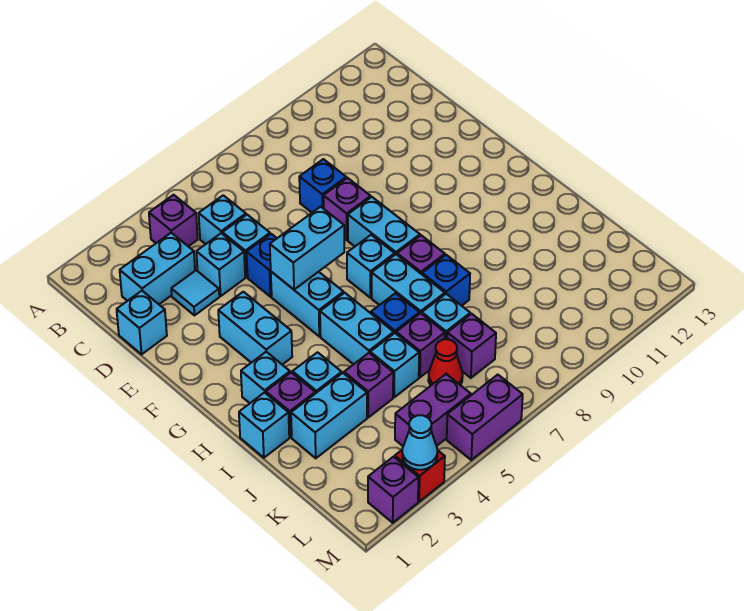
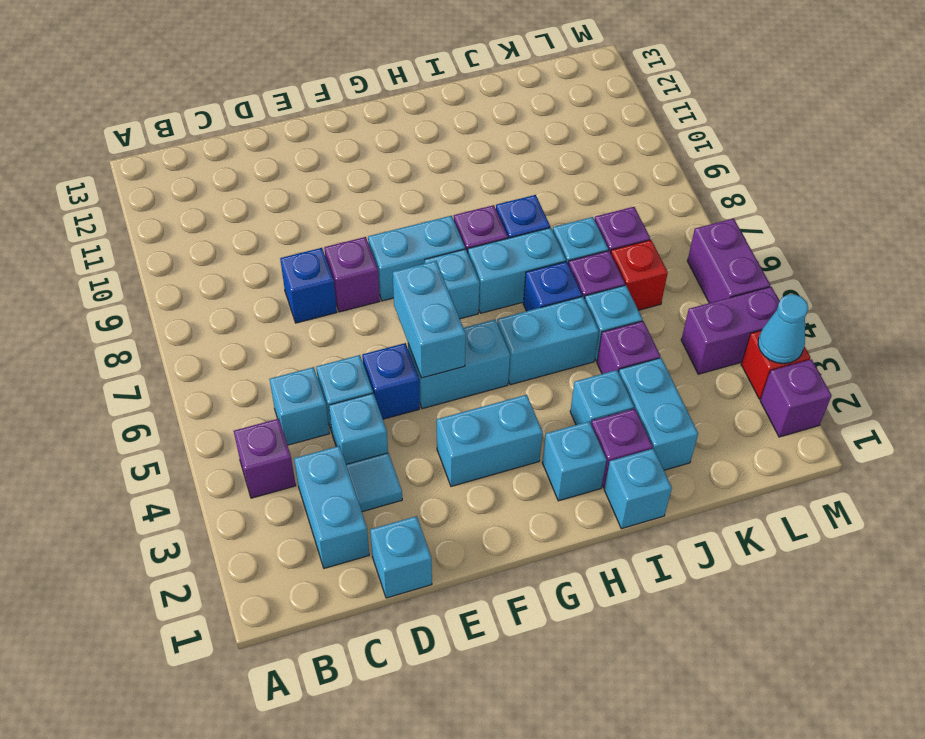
red cone K6 level 1 -> red brick K6 level 1
purple brick L4:L5 level 1 -> purple brick L4:M4 level 1

